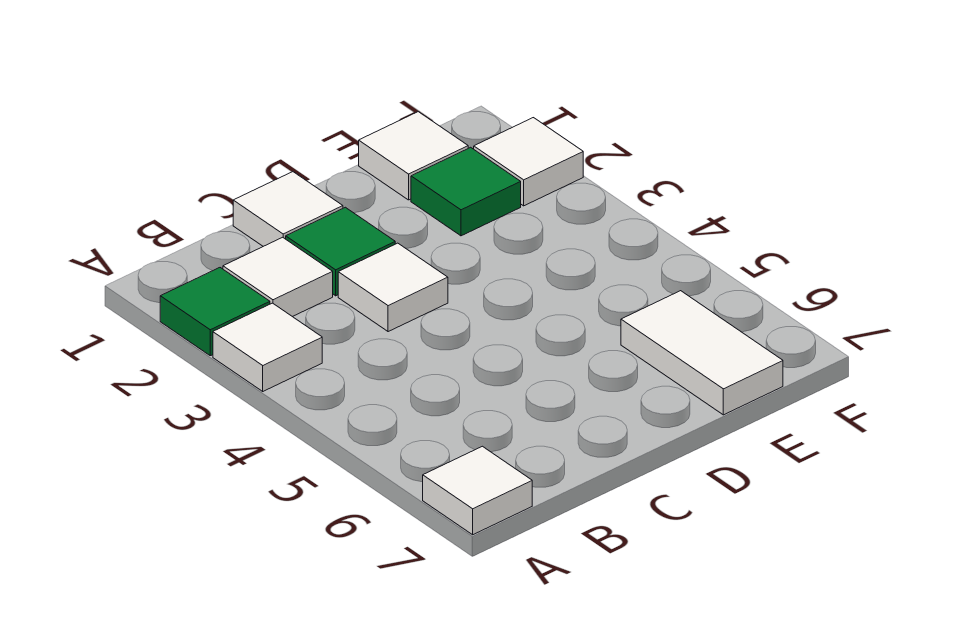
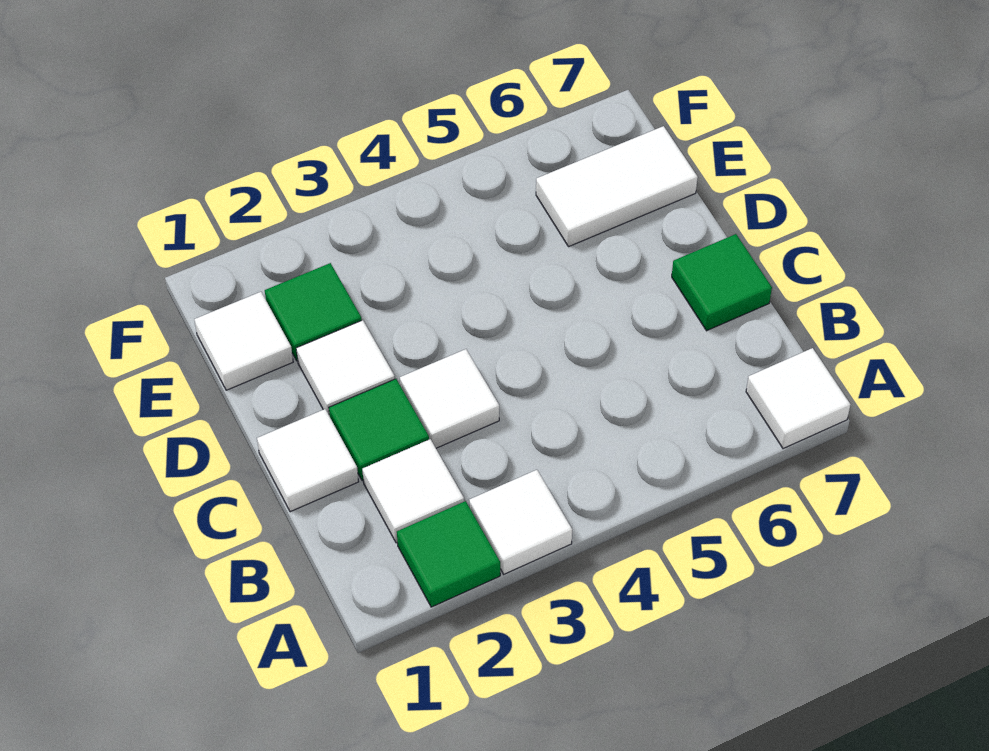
none -> green tile C7 level 1
white tile F2 level 1 -> white tile D2 level 1

